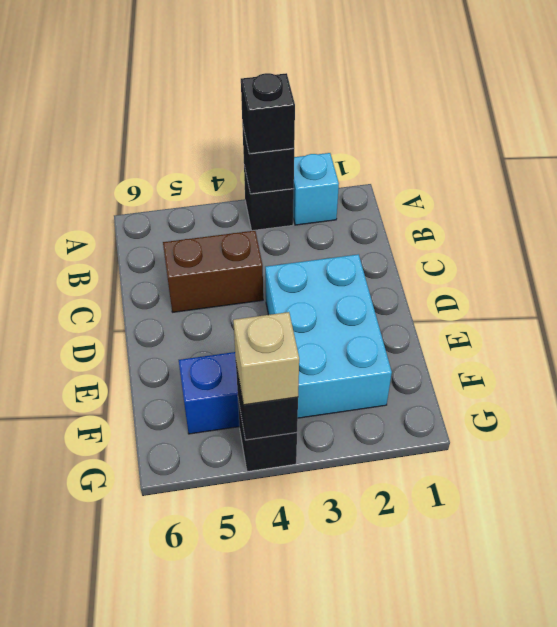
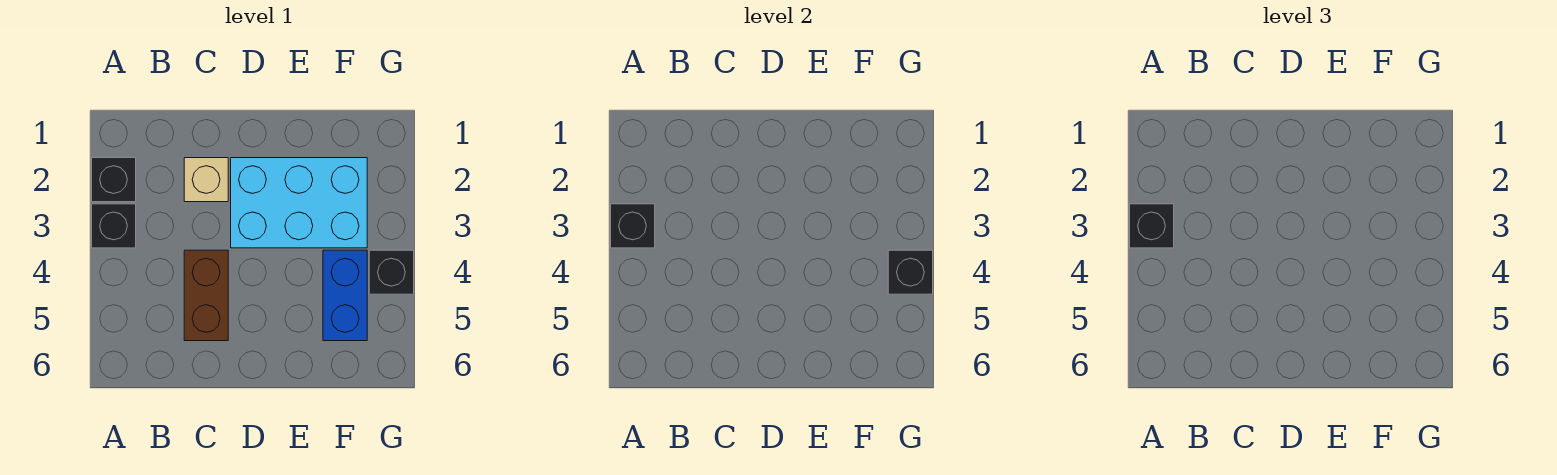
cyan brick A2 level 1 -> black brick A2 level 1
tan brick G4 level 3 -> tan brick C2 level 1

